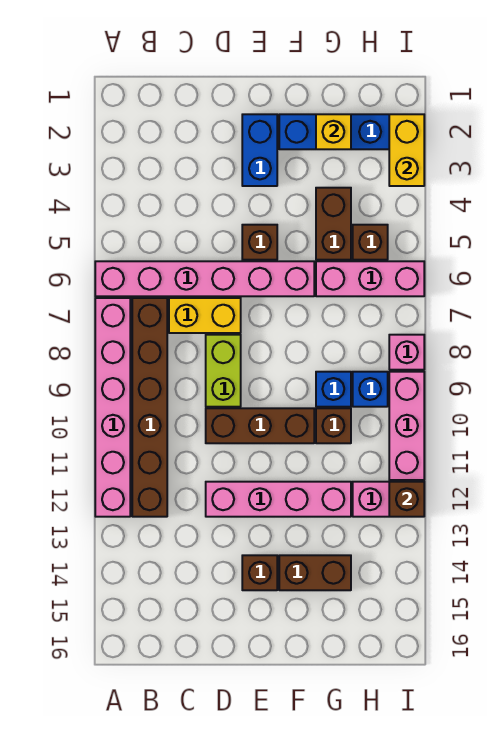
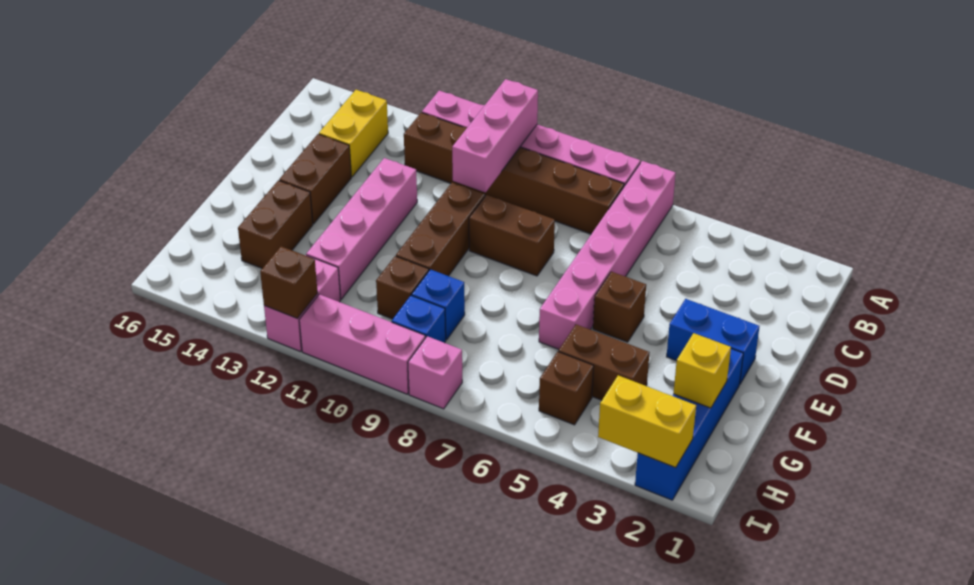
yellow brick C7:D7 level 1 -> yellow brick B14:C14 level 1
lime brick D8:D9 level 1 -> brown brick D8:D9 level 1
brown brick E14 level 1 -> brown brick D14:E14 level 1
pink brick G6:I6 level 1 -> pink brick A10:C10 level 2

